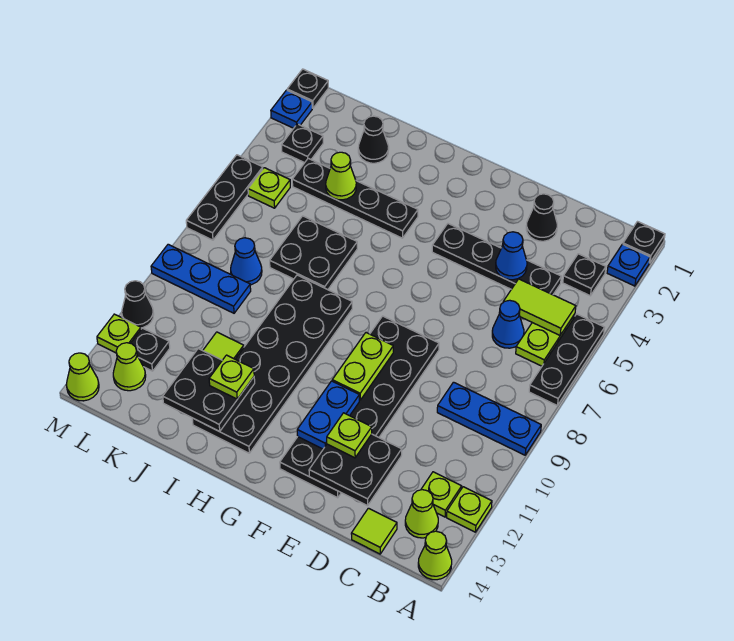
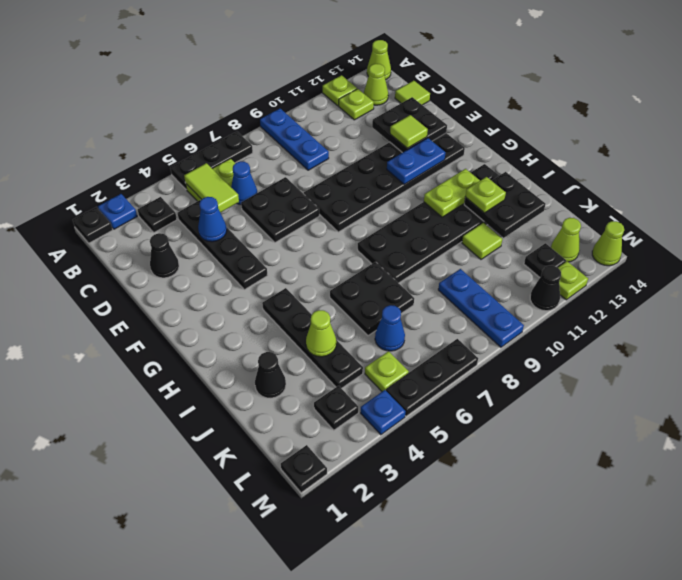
none -> black plate D6:E7 level 1
lime plate E12 level 3 -> lime tile E12 level 3
lime plate F9:F10 level 2 -> lime plate H11:H12 level 2
blue cone K8 level 1 -> blue cone K6 level 1
blue plate M2 level 1 -> blue plate M4 level 1

